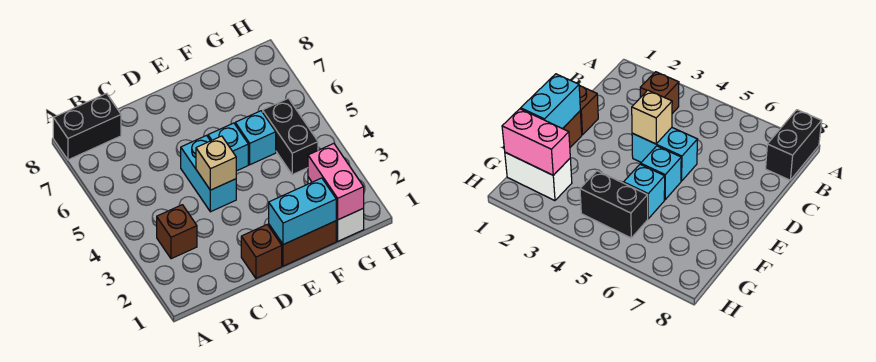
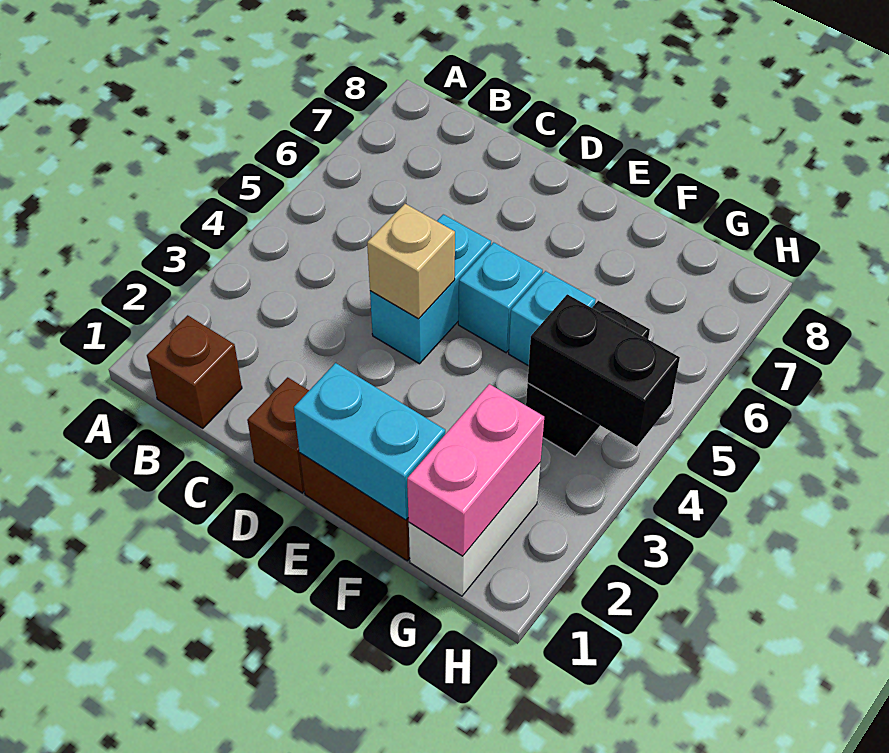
black brick A8:B8 level 1 -> black brick G4:H4 level 2
brown brick B3 level 1 -> brown brick B1 level 1

